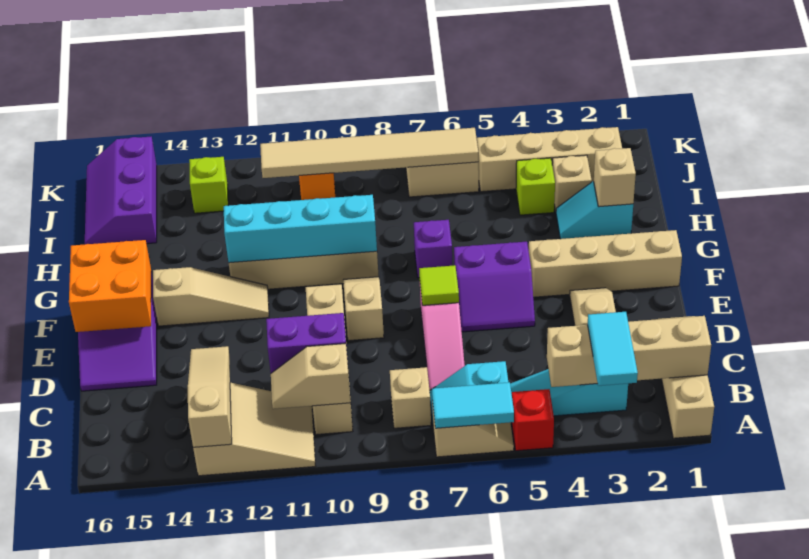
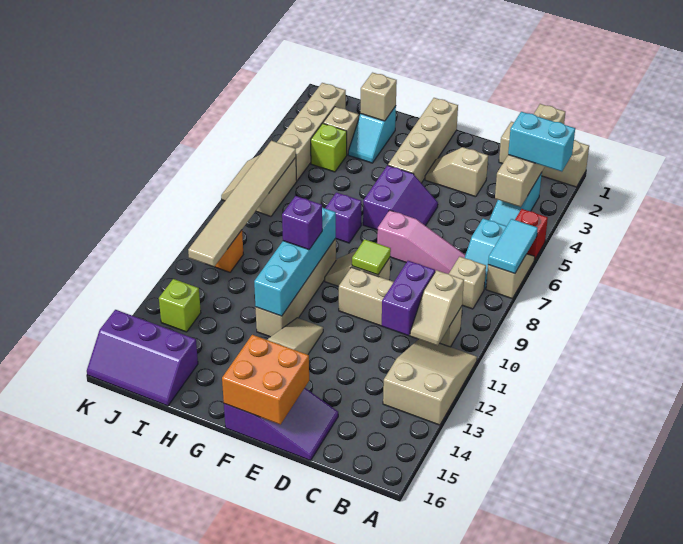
cyan tile A3:B3 level 3 -> cyan brick A3:B3 level 3
tan slope A13:C13 level 2 top A -> none
lime tile E7 level 2 -> lime tile E9 level 2
none -> purple brick G10 level 3

